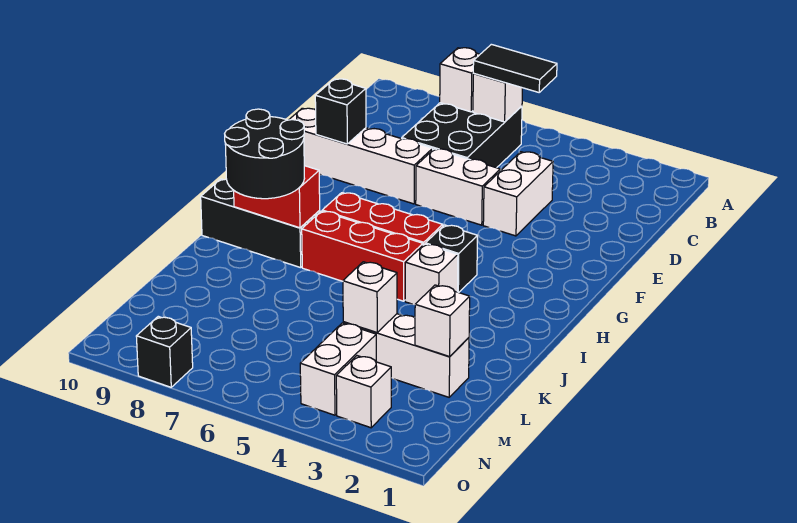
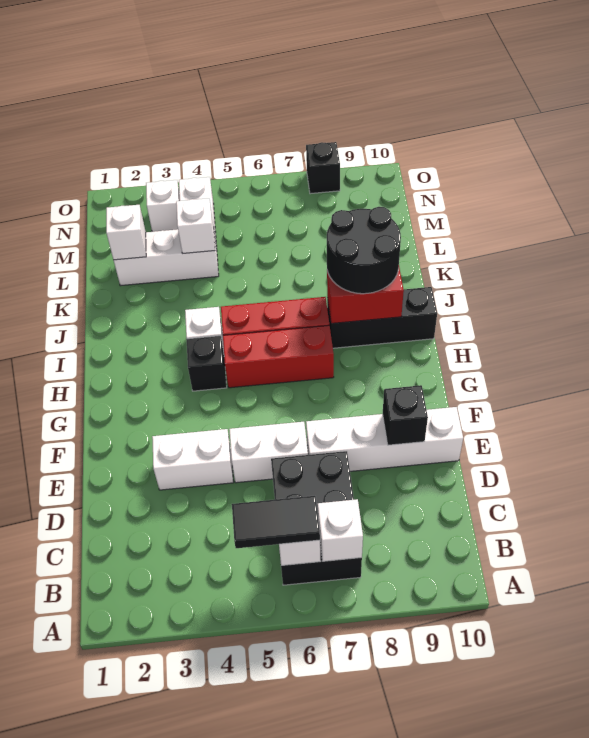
white brick D4:E4 level 1 -> white brick E3:E4 level 1

